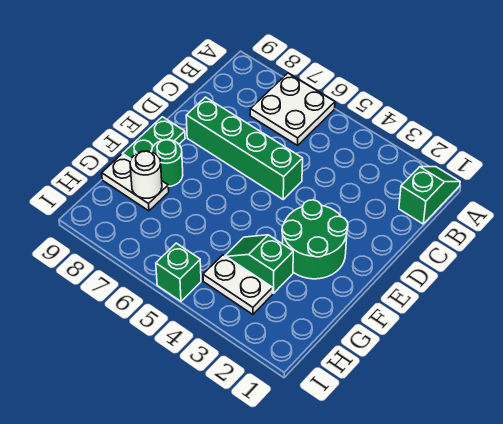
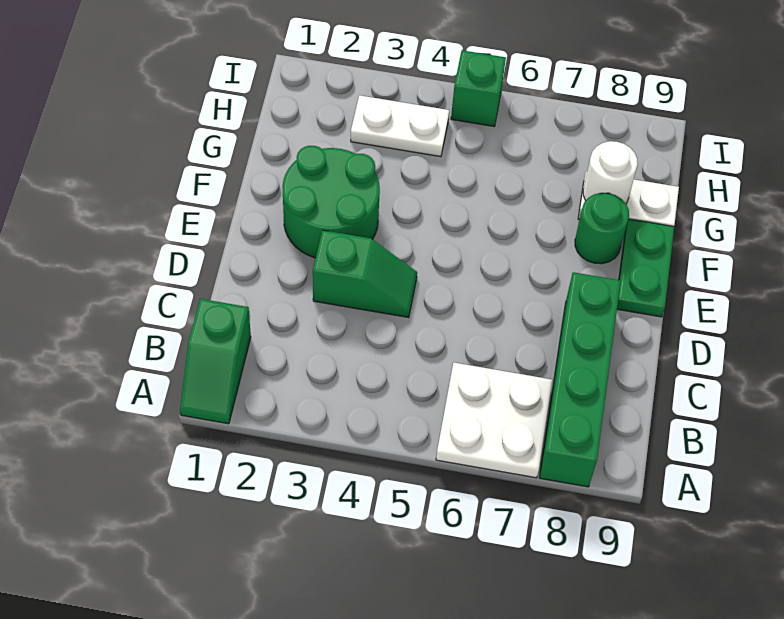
green brick D5:D8 level 1 -> green brick A8:D8 level 1
green slope G3:G4 level 1 top 3 -> green slope D3:D4 level 1 top 3

